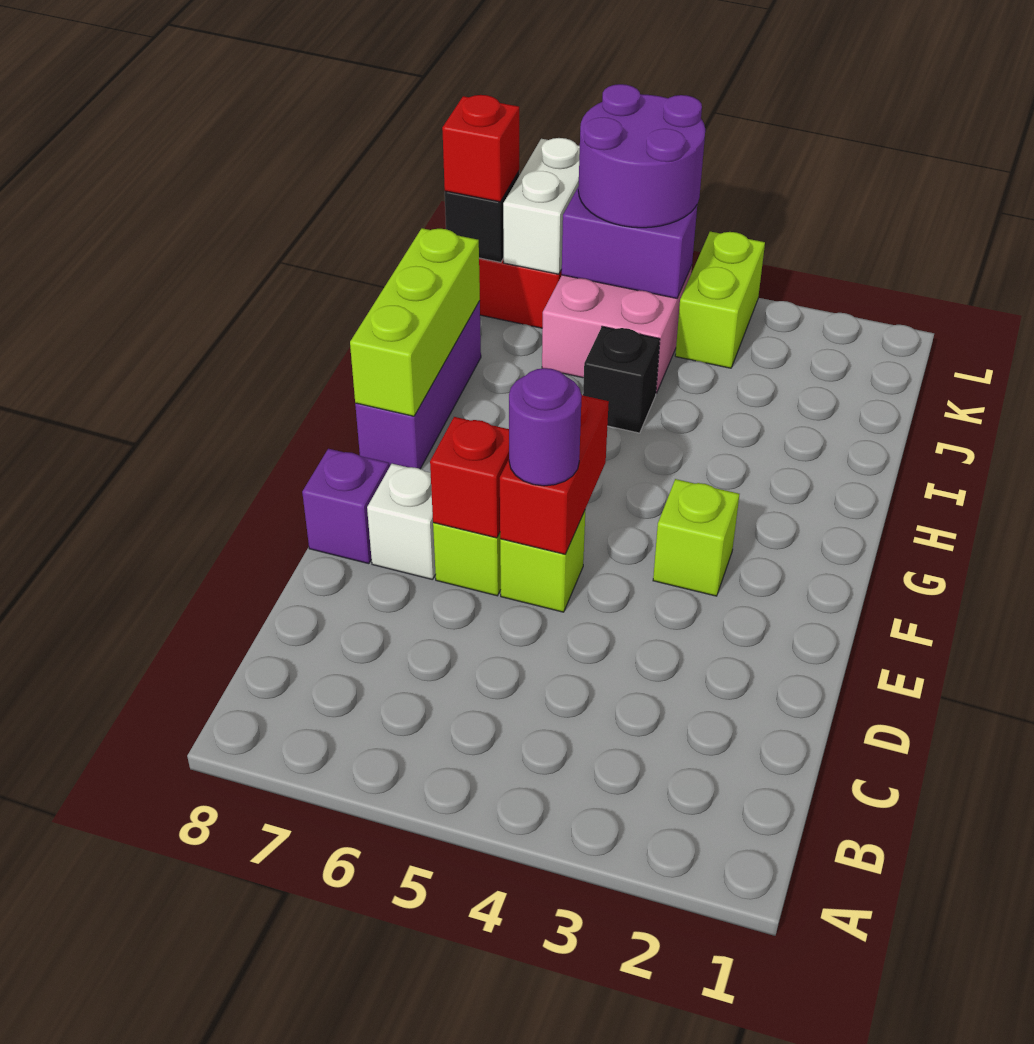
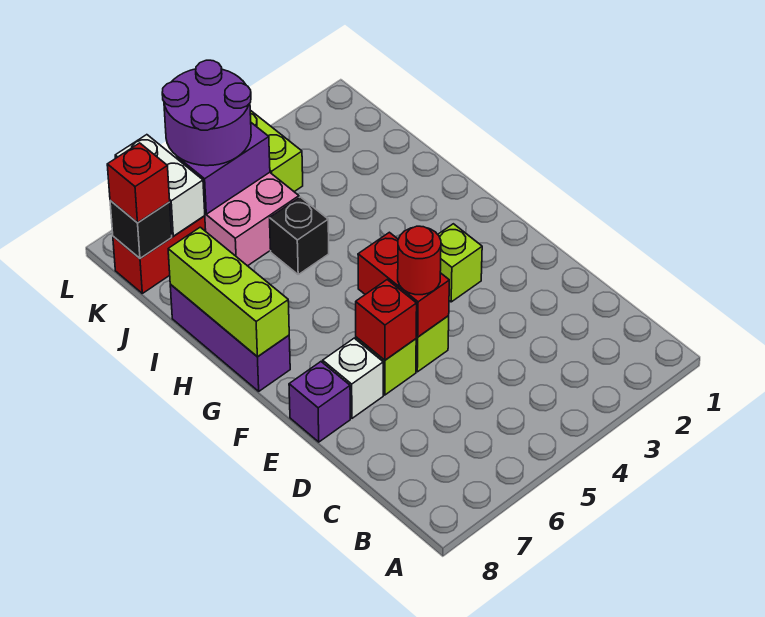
purple round brick E5 level 3 -> red round brick E5 level 3

